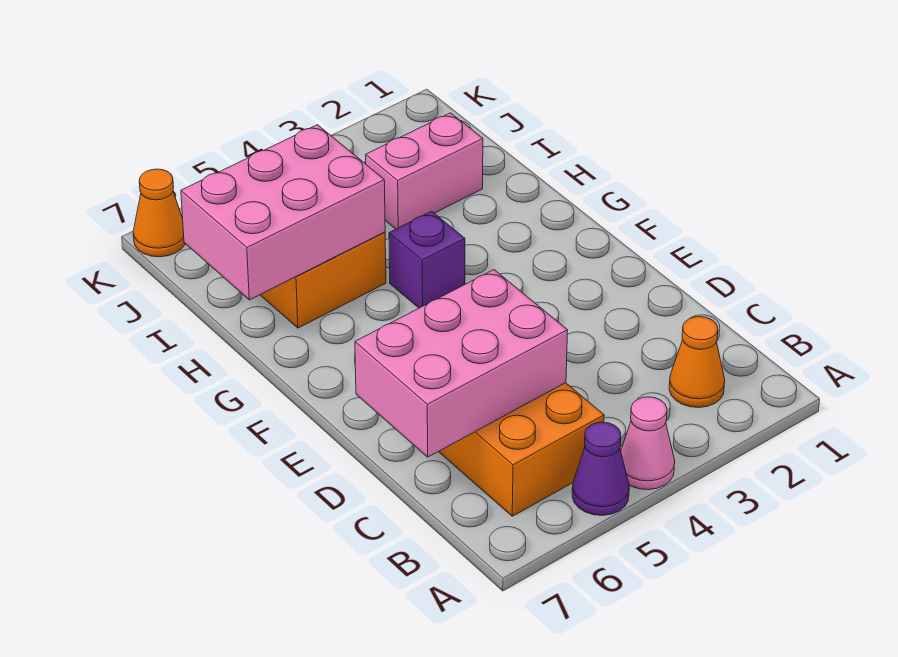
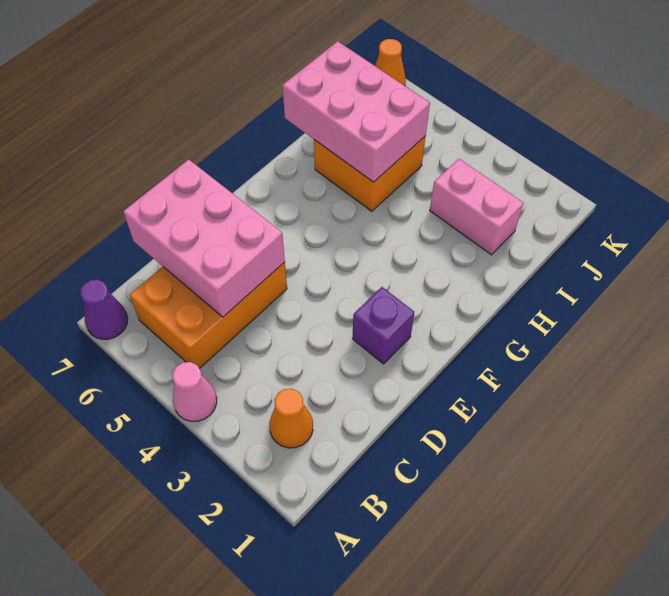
purple cone A5 level 1 -> purple cone A7 level 1
purple brick G4 level 1 -> purple brick E2 level 1

